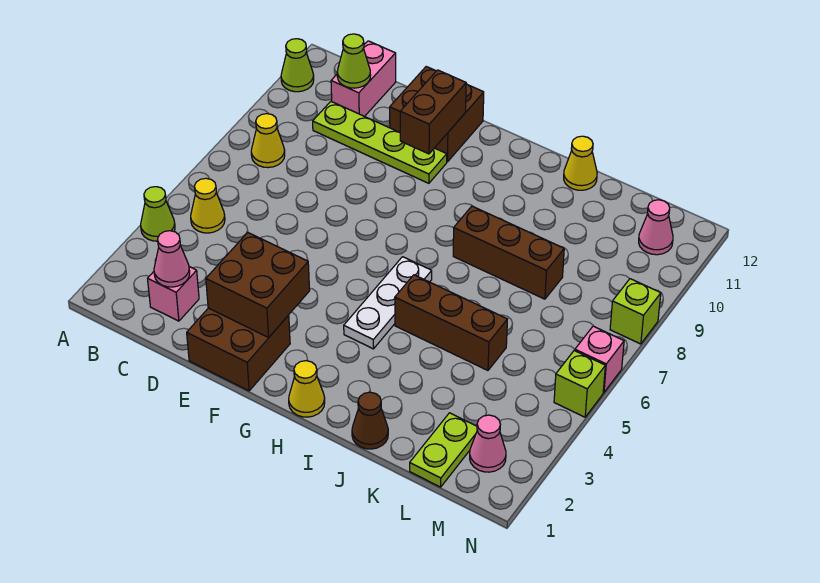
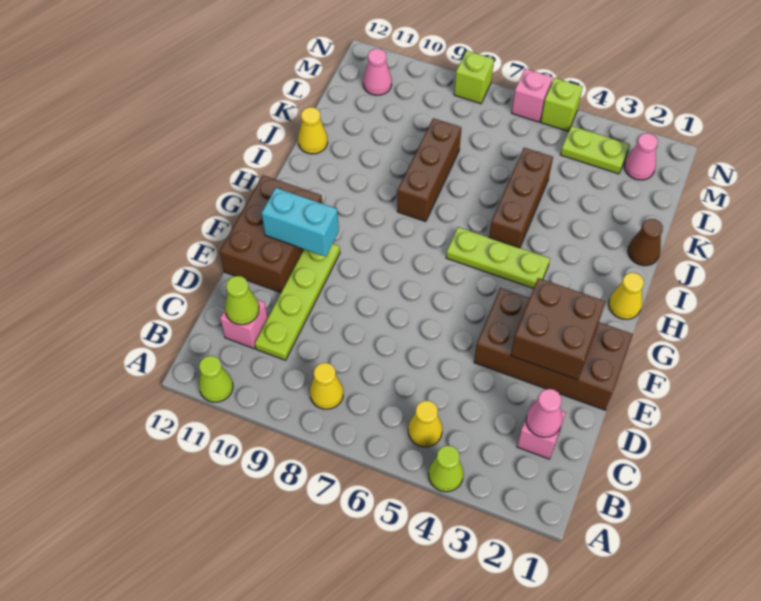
pink brick C11:C12 level 1 -> pink brick C11 level 1
brown brick E1:F2 level 1 -> brown brick E1:F4 level 1
brown brick E11:F12 level 1 -> brown brick E11:G12 level 1
brown brick F10:F11 level 2 -> cyan brick F10:F11 level 2
white plate H4:H6 level 1 -> lime plate H4:H6 level 1
lime plate L1:L2 level 1 -> lime plate M3:M4 level 1

